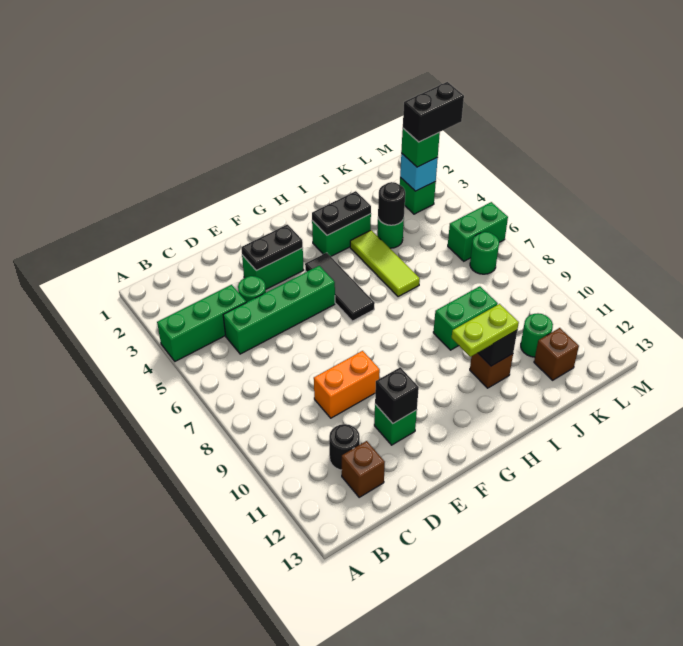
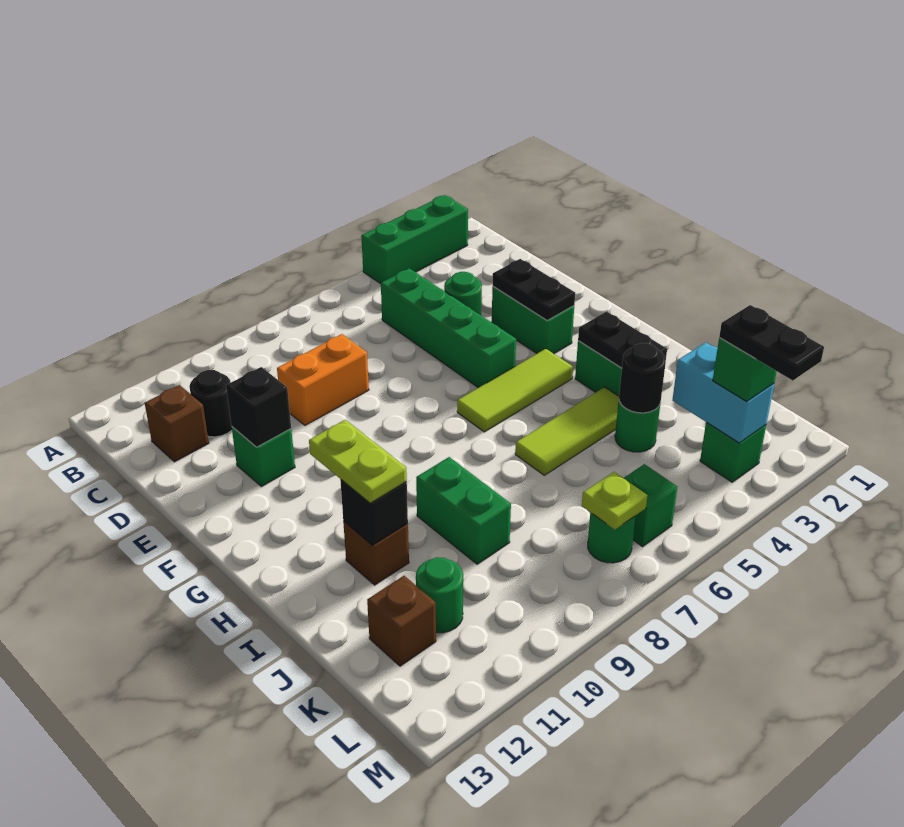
green brick A4:C4 level 1 -> green brick A2:A4 level 1
orange brick D9:E9 level 1 -> orange brick D8:D9 level 1
black tile G4:G6 level 1 -> lime tile G4:G6 level 1
cyan brick L3 level 2 -> cyan brick K3:L3 level 2
black brick L3:M3 level 4 -> black plate L3:M3 level 4
green brick L6:M6 level 1 -> green brick L6 level 1
none -> lime plate L7 level 2

